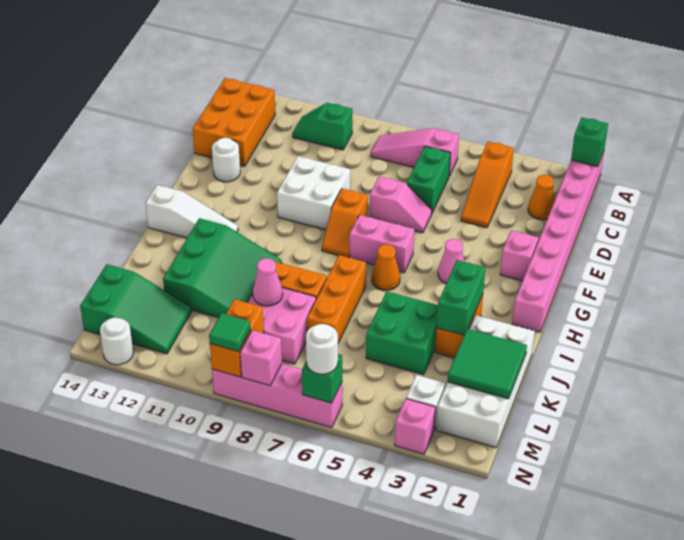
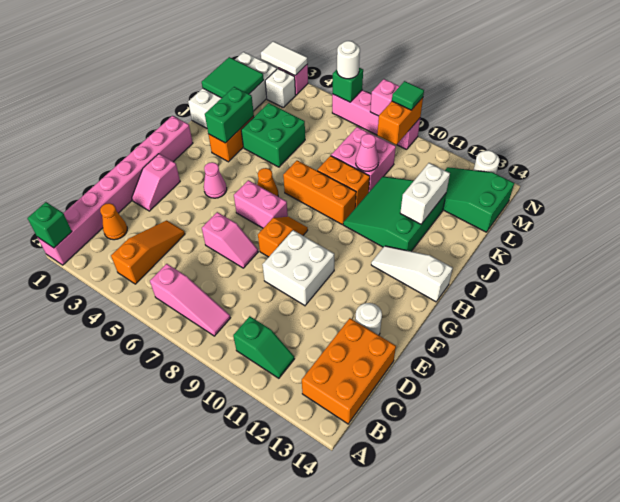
green brick C6:D6 level 1 -> none
pink slope E6:E7 level 1 top 7 -> pink slope E6:E7 level 1 top 6
orange brick I7:K7 level 1 -> orange brick I7:I9 level 1
none -> white brick J12:K12 level 2
none -> white tile N2:N3 level 2

